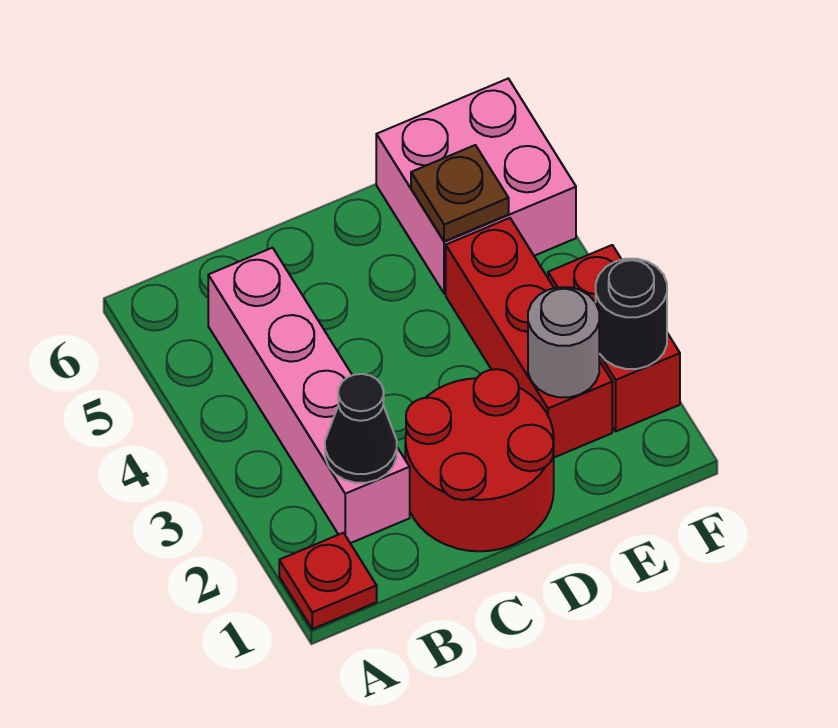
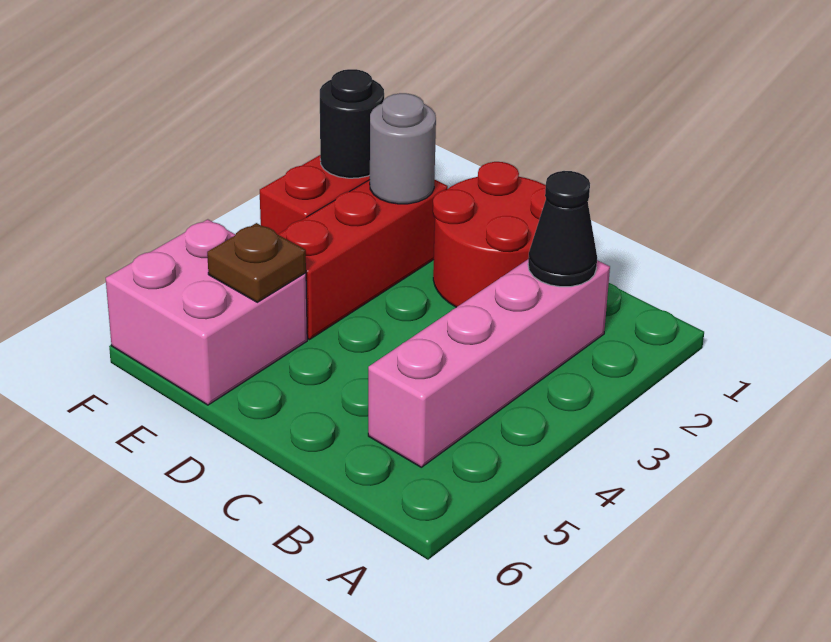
red plate A1 level 1 -> none

